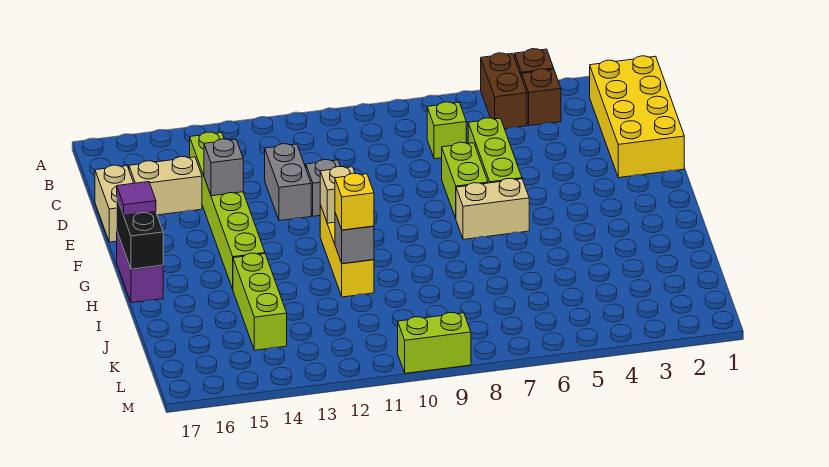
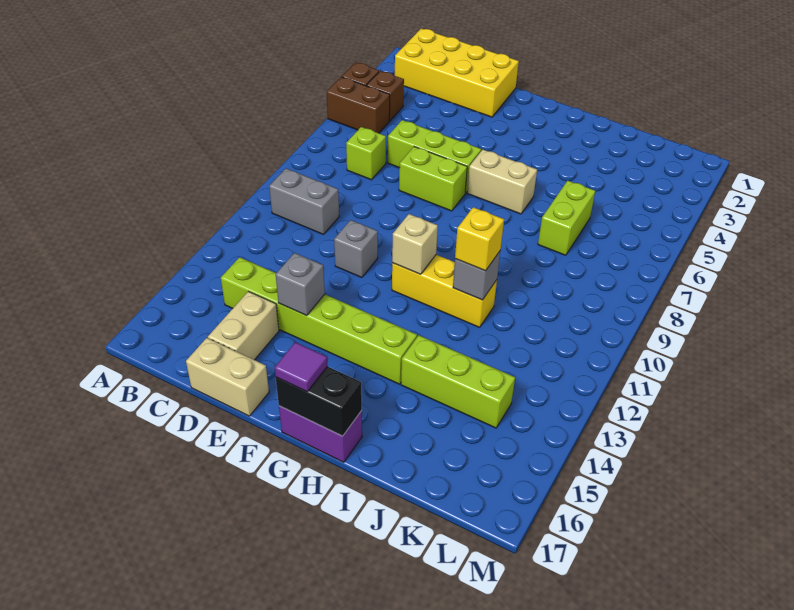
grey brick D12:E12 level 1 -> grey brick B10:C10 level 1
tan brick G6:G7 level 1 -> tan brick G6:H6 level 1
lime brick M9:M10 level 1 -> lime brick J6:J7 level 1

